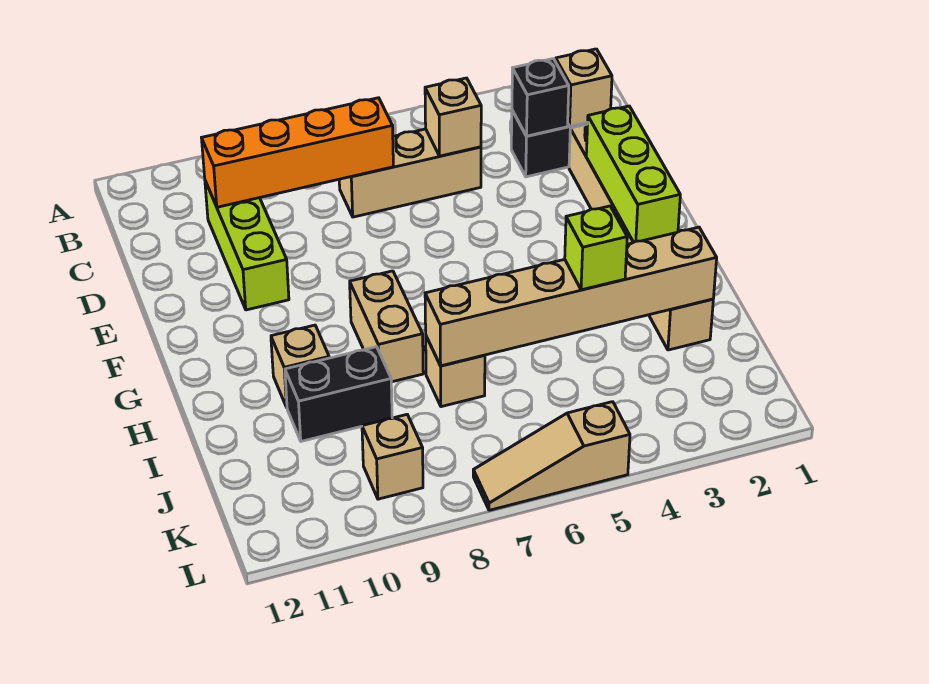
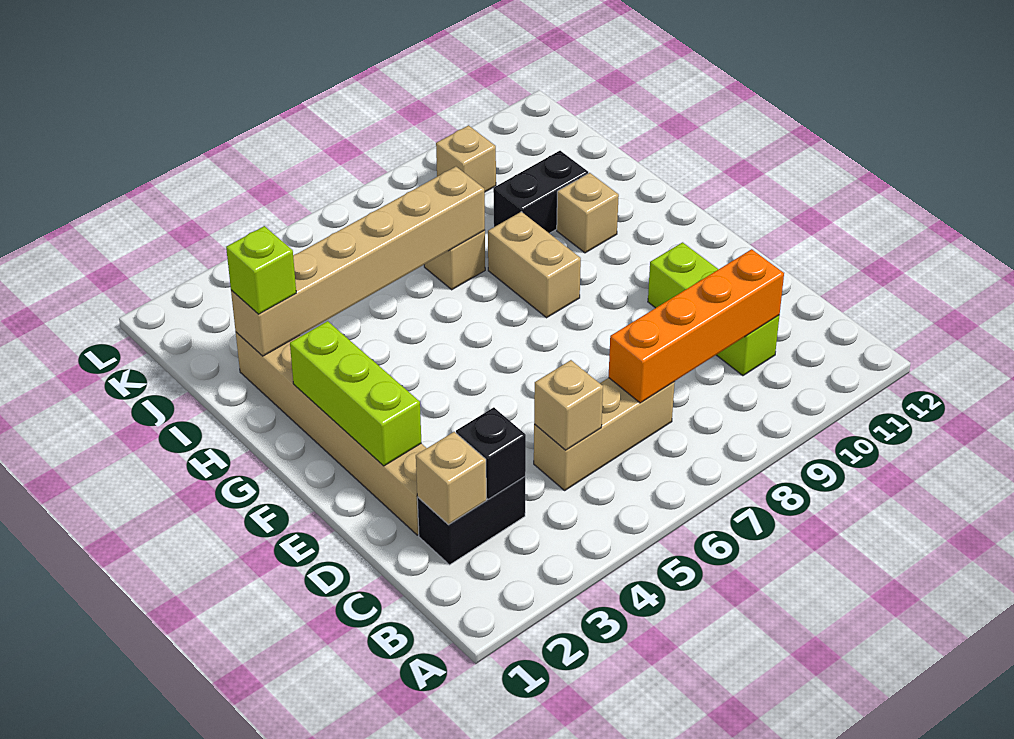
lime brick I4 level 3 -> lime brick I2 level 3
tan slope L5:L7 level 1 top 5 -> none

